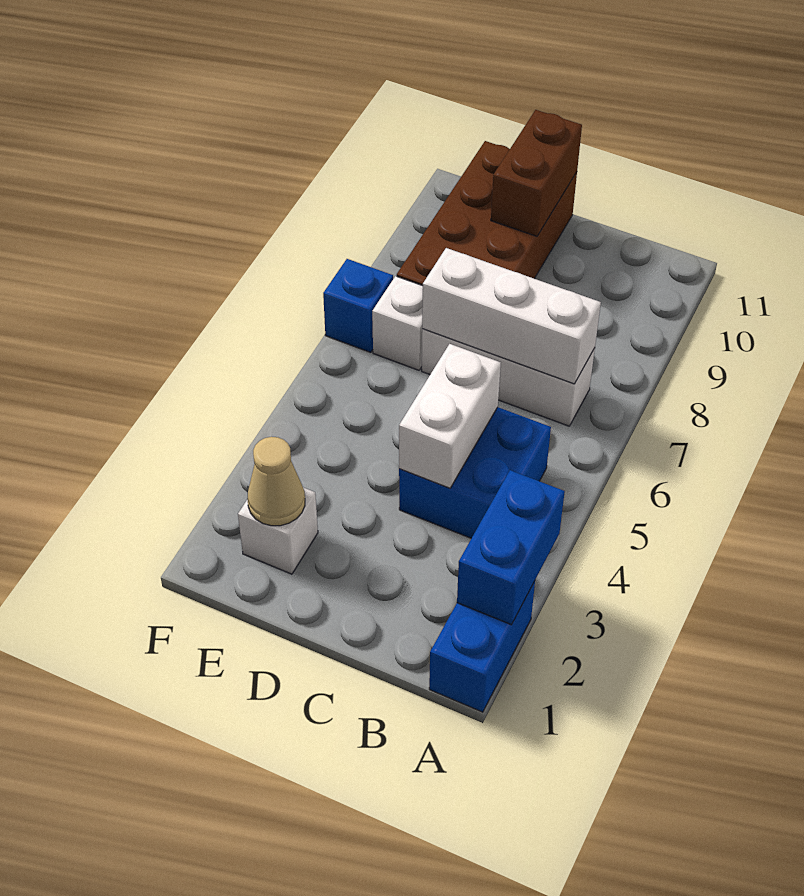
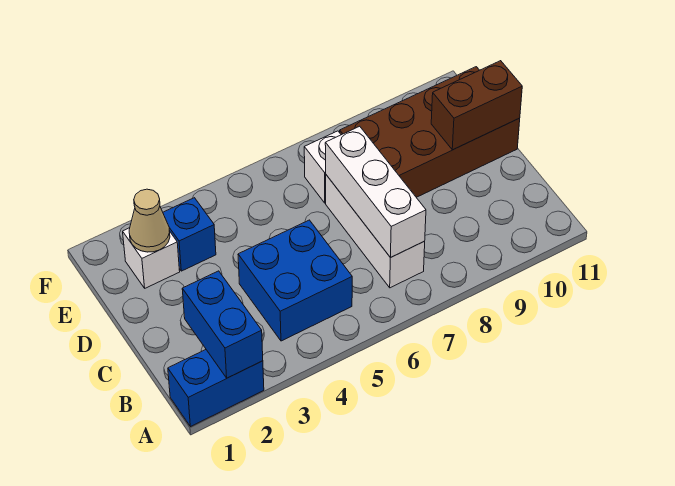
blue brick A2:A3 level 2 -> blue brick A2:B2 level 2
white brick C4:C5 level 2 -> none
blue brick F7 level 1 -> blue brick E3 level 1

